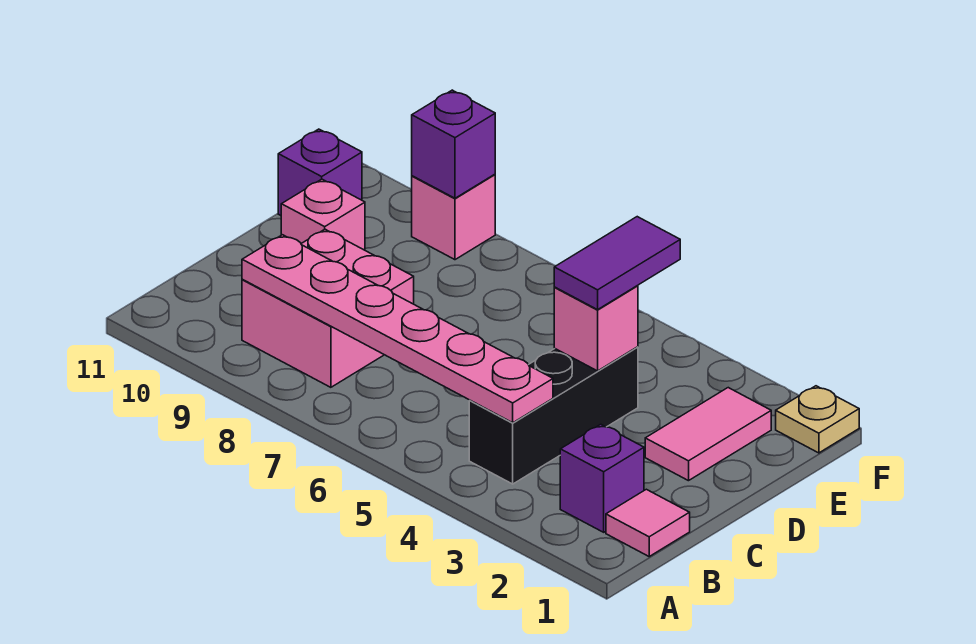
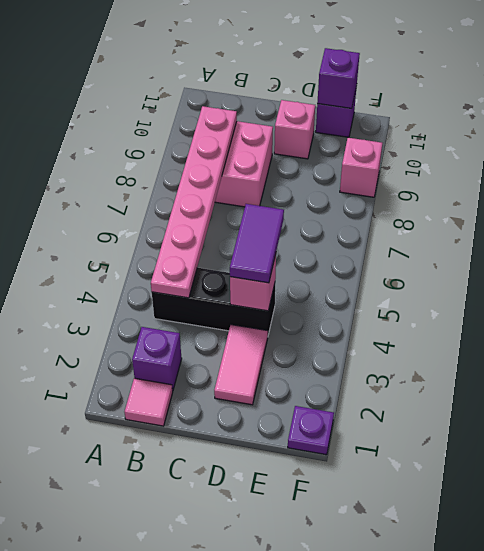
pink tile D2:E2 level 1 -> pink tile D2:D3 level 1
purple tile D4:E4 level 3 -> purple tile D4:D5 level 3
tan plate F1 level 1 -> purple plate F1 level 1
purple brick F9 level 2 -> purple brick E11 level 2

